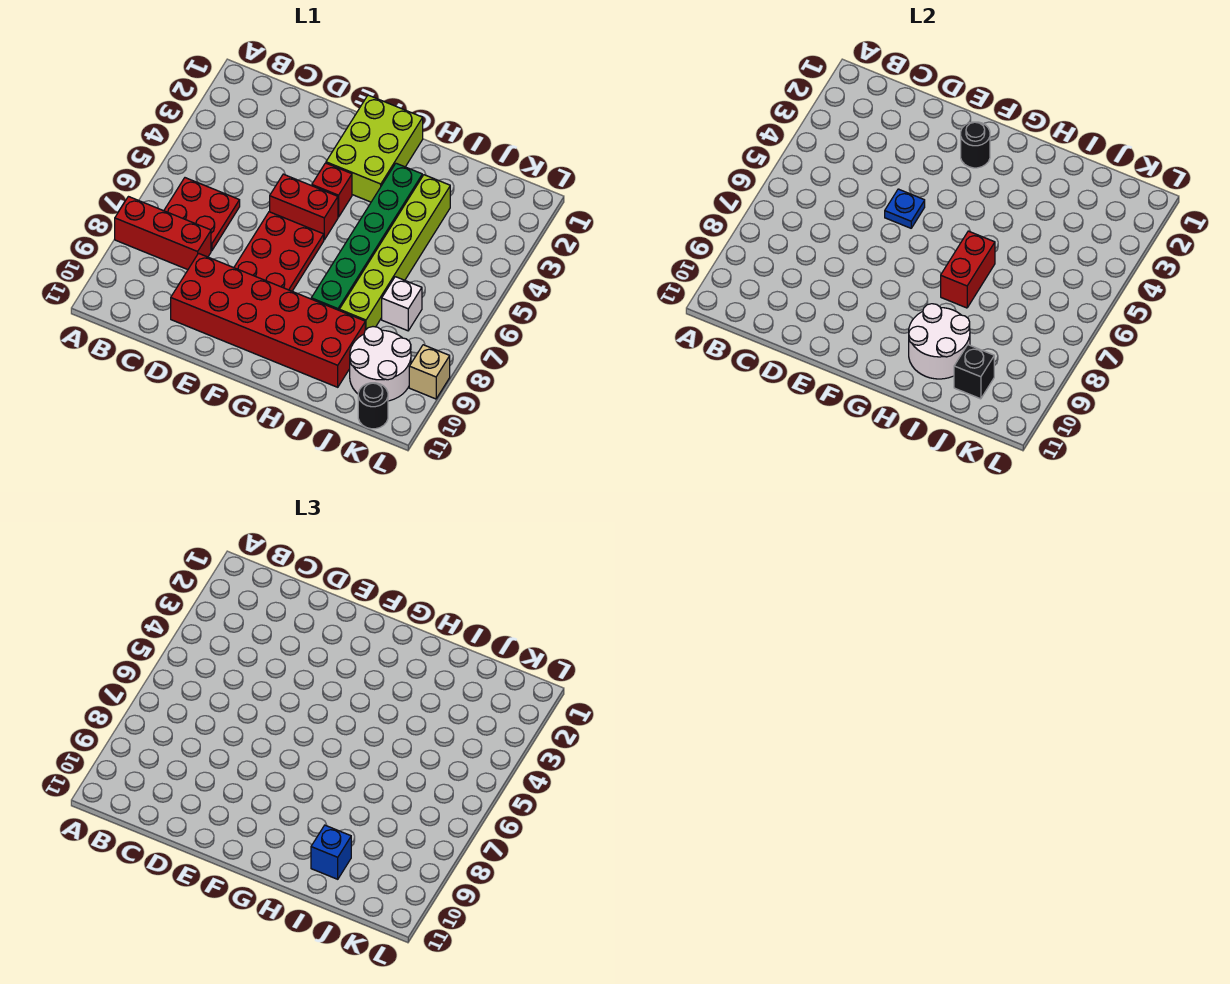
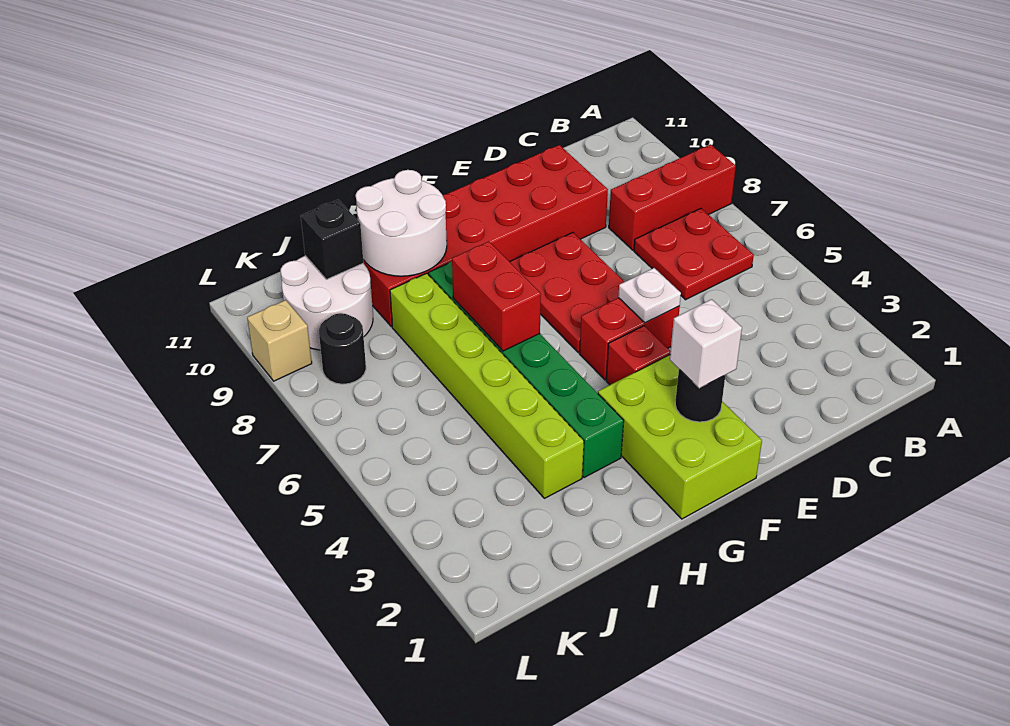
blue plate E5 level 2 -> white plate E5 level 2
blue brick I10 level 3 -> none
white brick J7 level 1 -> white brick F2 level 3
black round brick K11 level 1 -> black round brick K8 level 1

